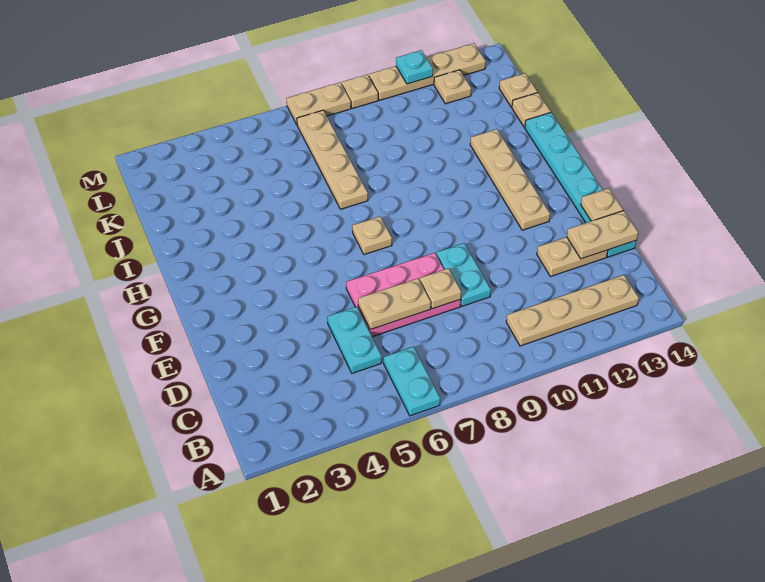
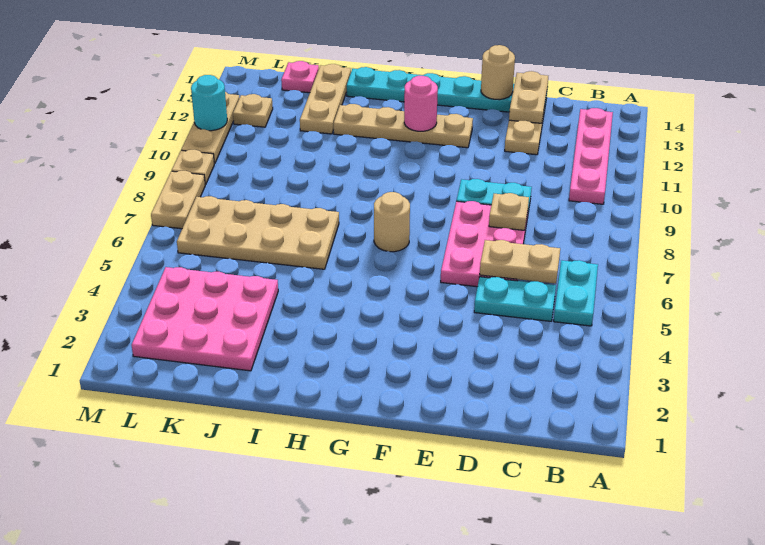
cyan plate A6:B6 level 1 -> cyan plate B5:B6 level 1
tan plate B10:B13 level 1 -> pink plate B10:B13 level 1
tan plate D6:D7 level 2 -> tan plate C6:D6 level 2
tan plate E14 level 2 -> tan round brick E14 level 2
tan plate G7 level 1 -> tan round brick G7 level 1
none -> pink round brick G12 level 2
tan plate I7:L7 level 1 -> tan plate I6:L7 level 1
none -> pink plate J2:L4 level 1
tan plate J14 level 1 -> tan plate J12:J14 level 1
tan plate K14 level 1 -> pink plate K14 level 1
tan plate M10:M13 level 1 -> tan plate M10:M12 level 1
cyan plate M11 level 2 -> cyan round brick M11 level 2

